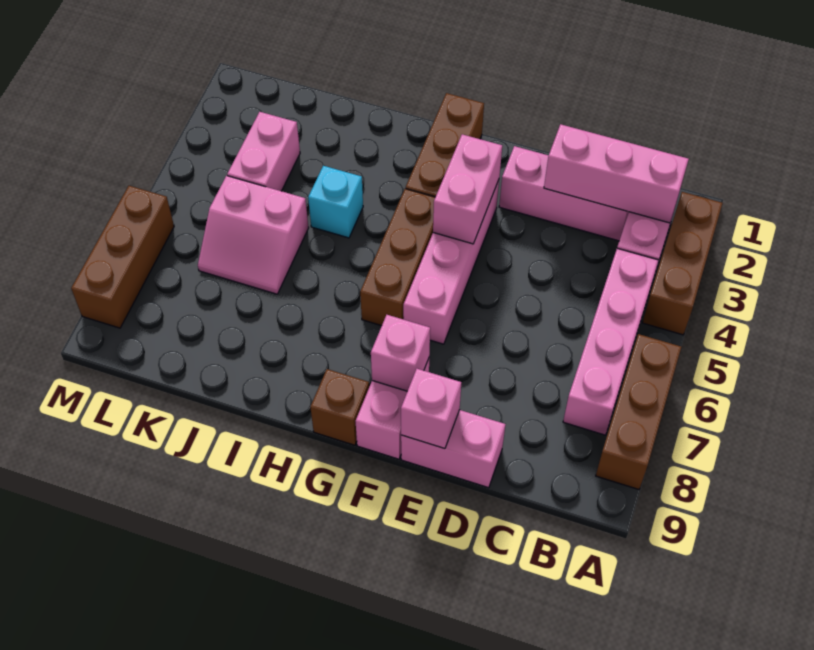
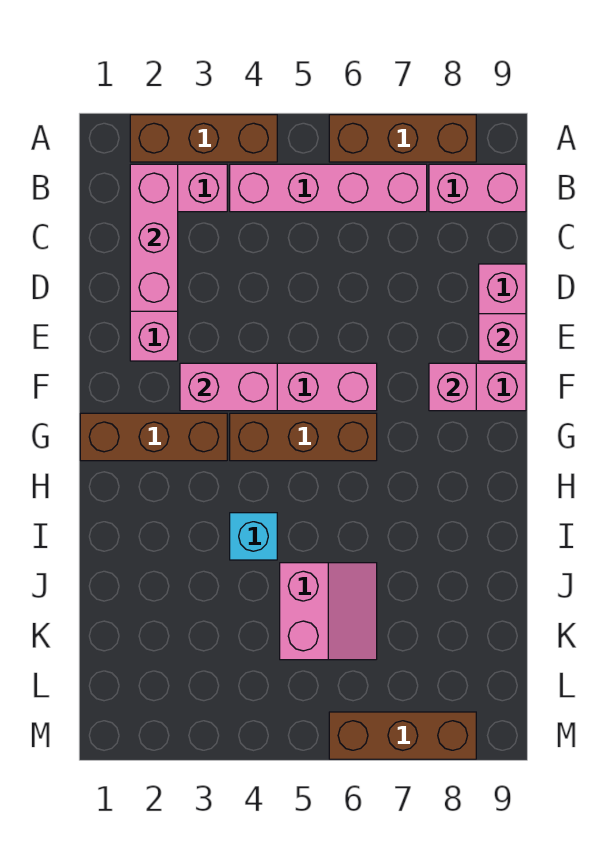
brown brick G9 level 1 -> none
pink brick K3:K4 level 1 -> pink brick B8:B9 level 1

